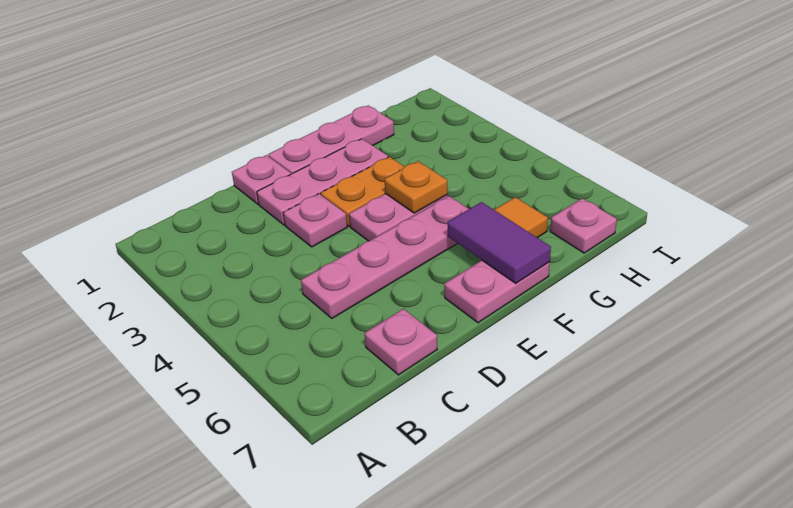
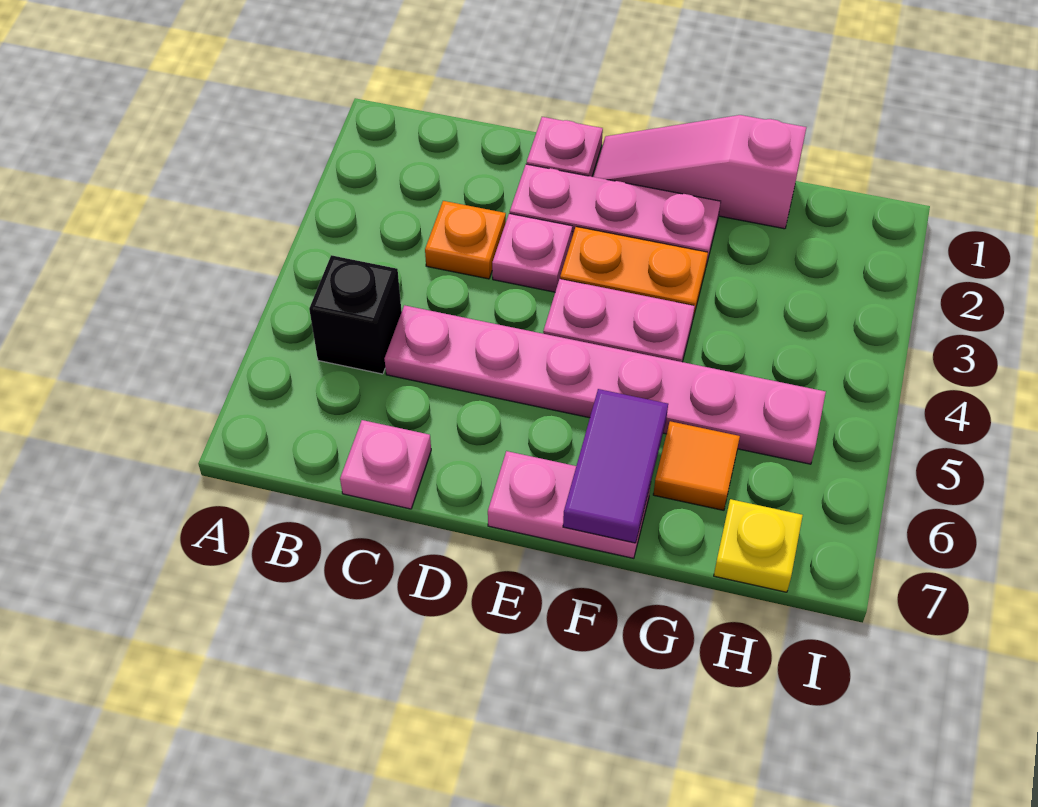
none -> black brick B5 level 1
pink plate C5:F5 level 1 -> pink plate C5:H5 level 1
pink plate E1:G1 level 1 -> pink slope E1:G1 level 1 top G
orange plate F4 level 2 -> orange plate C3 level 1
pink plate H7 level 1 -> yellow plate H7 level 1

